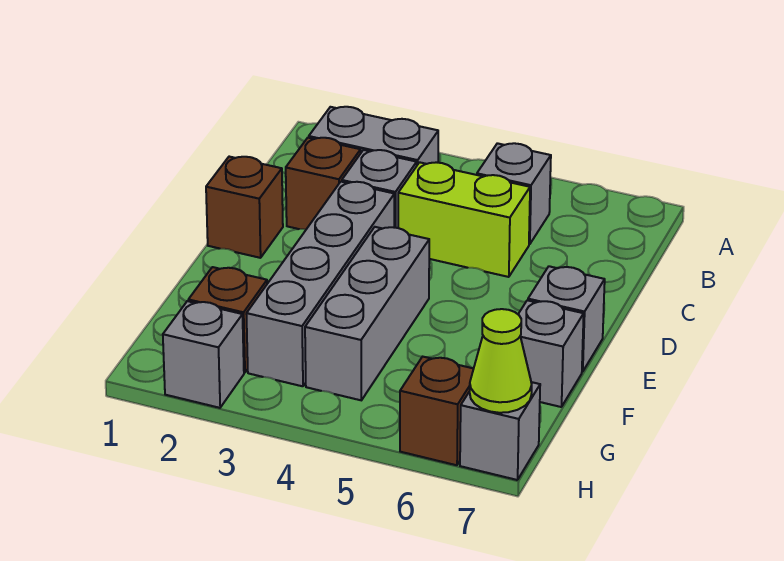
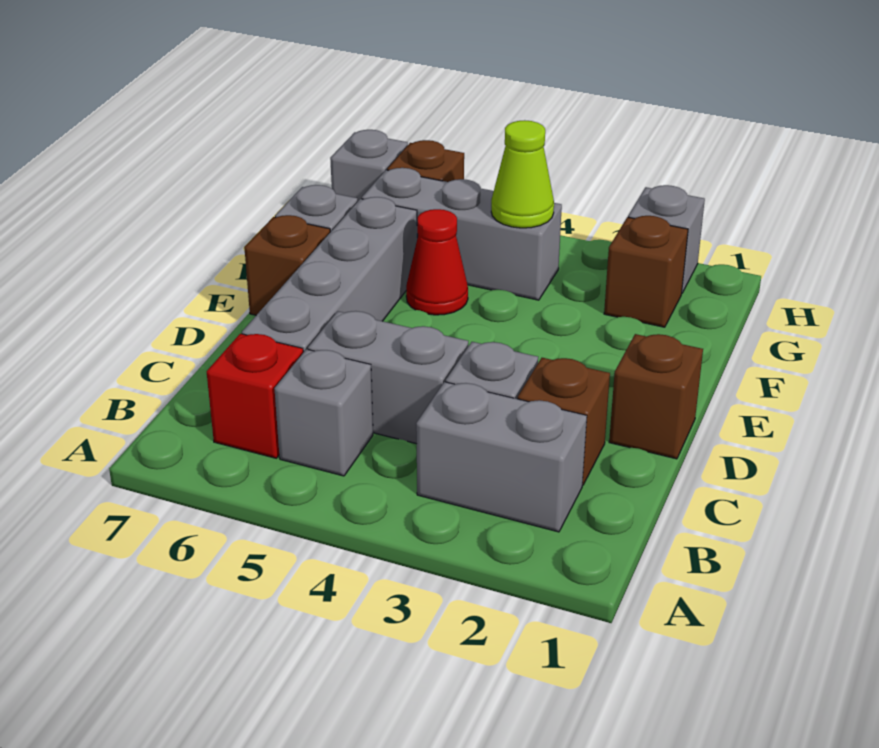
none -> red brick B6 level 1
lime brick C4:C5 level 1 -> grey brick C4:C5 level 1
grey brick D3:G3 level 1 -> grey brick C6:F6 level 1
grey brick E4:G4 level 1 -> grey brick G4:G6 level 1
grey brick E7 level 1 -> brown brick E7 level 1
none -> red cone F5 level 1
lime cone H7 level 2 -> lime cone G4 level 2

